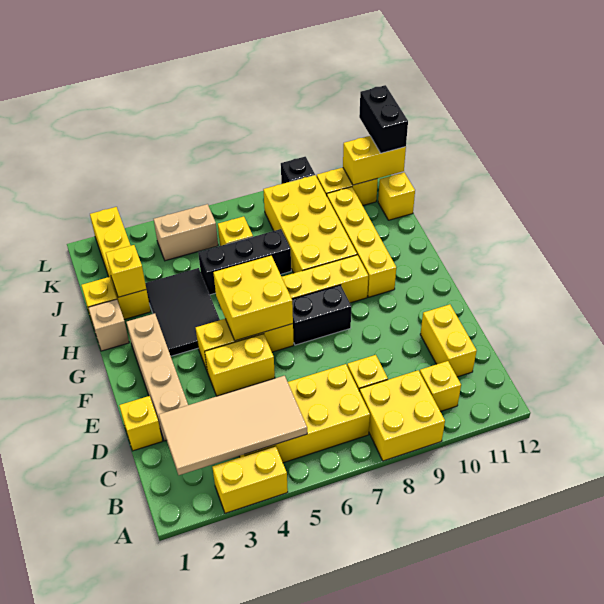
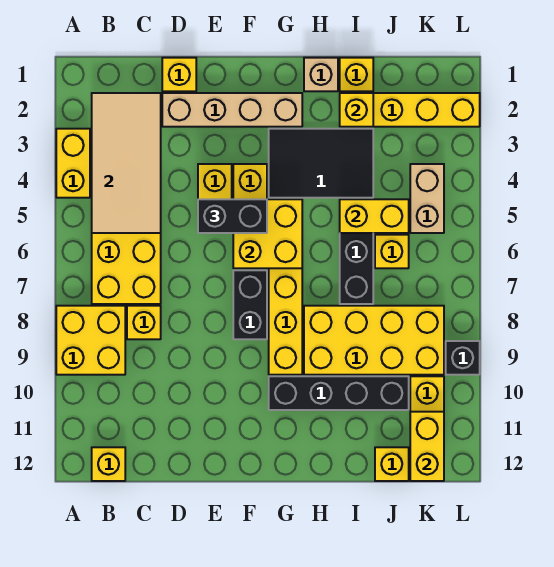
yellow brick B10 level 1 -> yellow brick B12 level 1
yellow brick C11:D11 level 1 -> yellow brick I5:J5 level 2
yellow brick G10:J10 level 1 -> black brick G10:J10 level 1
black brick K12:L12 level 3 -> black brick E5:F5 level 3

